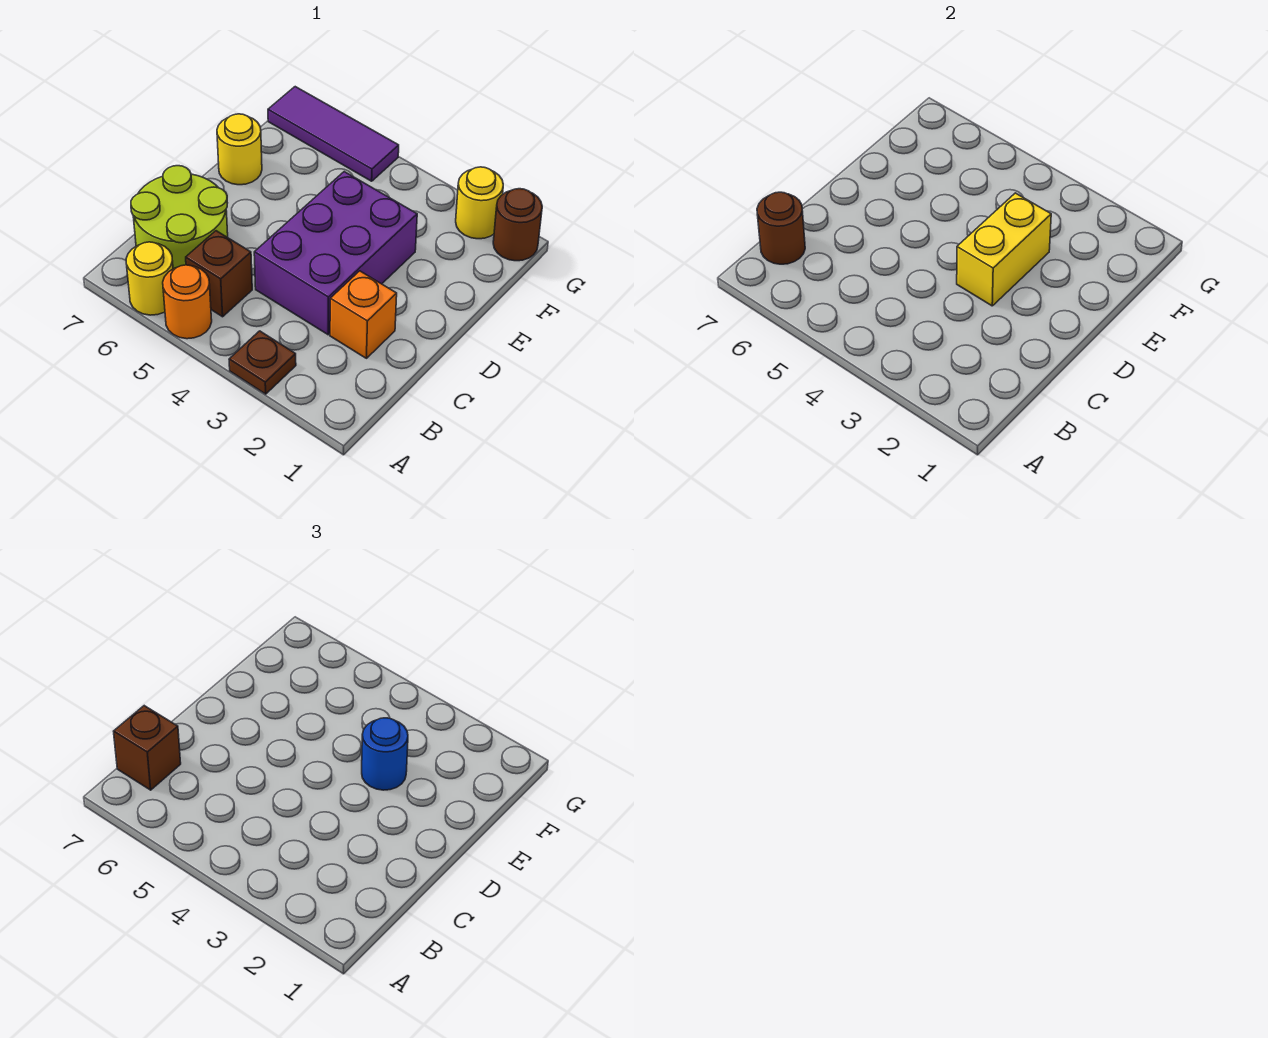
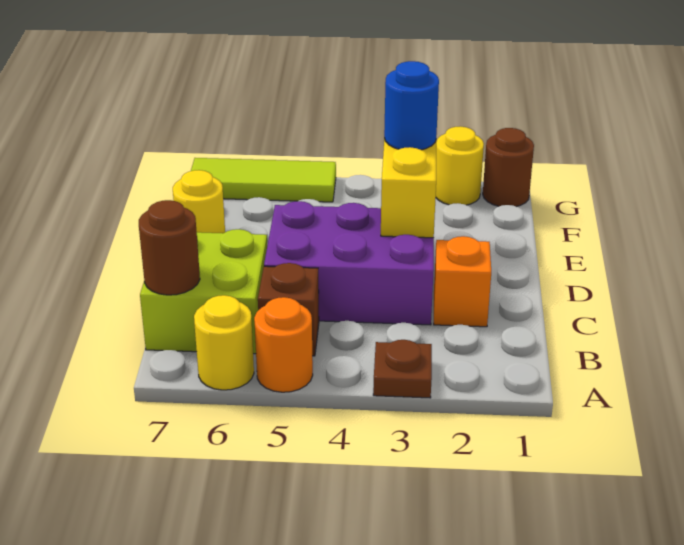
lime round brick B6:C7 level 1 -> lime brick B6:C7 level 1
brown brick B7 level 3 -> none
purple brick C3:E4 level 1 -> purple brick C3:D5 level 1
purple tile G5:G7 level 1 -> lime tile G5:G7 level 1

